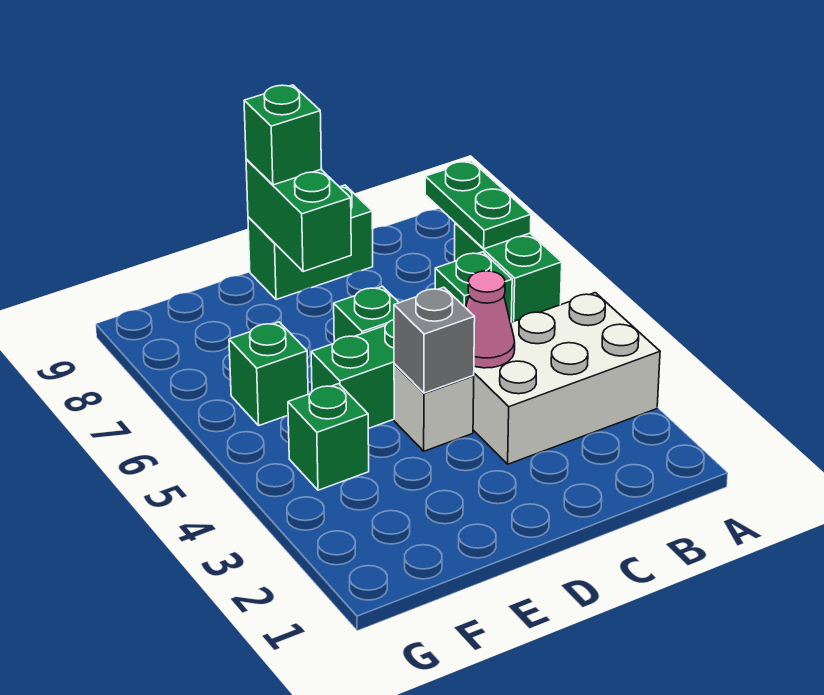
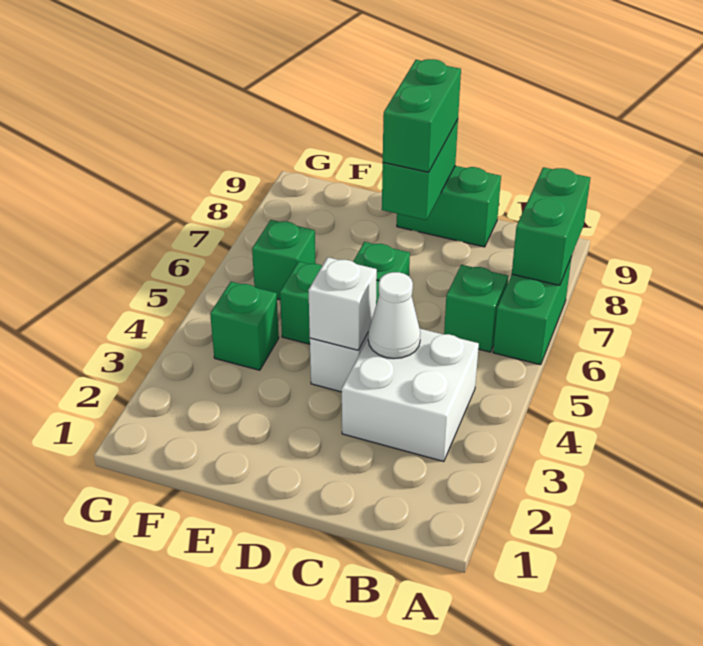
white brick A3:C4 level 1 -> white brick B3:C4 level 1
green plate A7:A8 level 2 -> green brick A7:A8 level 2
pink cone C4 level 2 -> white cone C4 level 2
grey brick D4 level 2 -> white brick D4 level 2
green brick D9 level 3 -> green brick D8:D9 level 3

